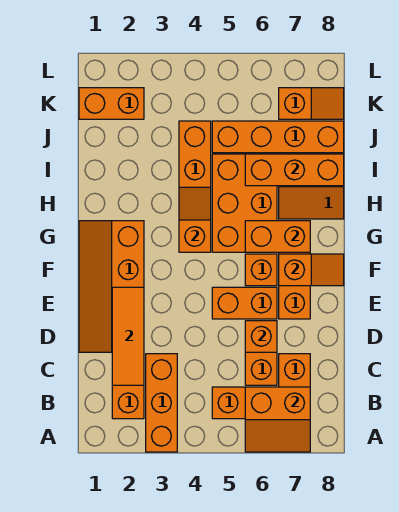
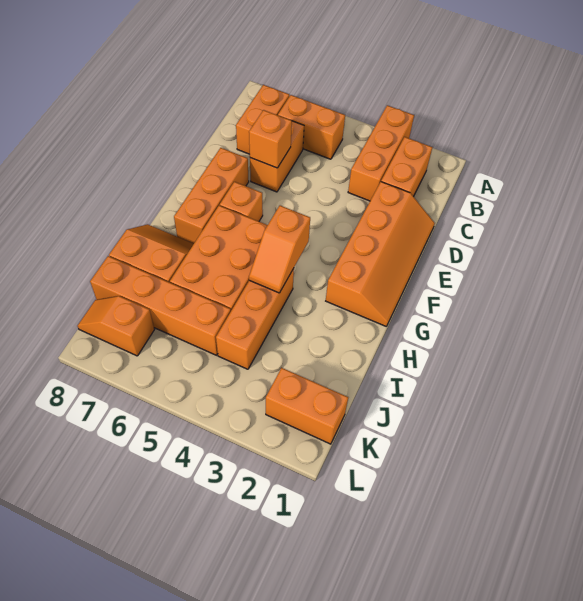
orange slope A6:B7 level 2 top B -> none
orange tile C2:E2 level 2 -> none
orange brick E5:E6 level 1 -> none
orange slope F7:F8 level 2 top 7 -> none
orange brick G6:G7 level 2 -> none
orange brick I6:I8 level 2 -> none

